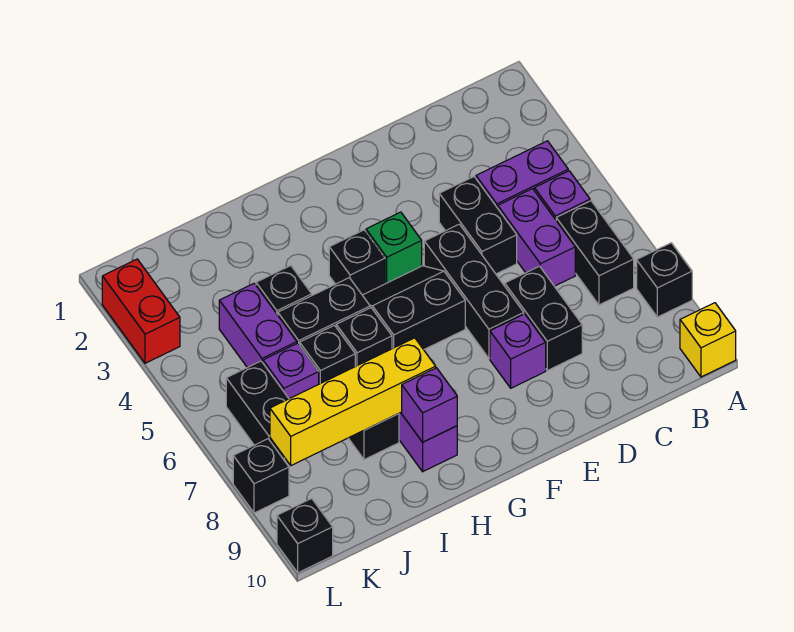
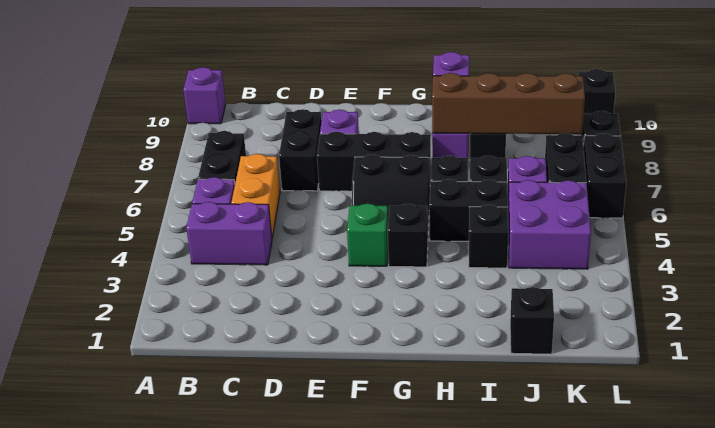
black brick A8 level 1 -> black brick J1 level 1
yellow brick A10 level 1 -> purple brick A10 level 1
purple brick C5:C6 level 1 -> orange brick C5:C6 level 1
black brick D4:D5 level 1 -> black brick L6:L7 level 1
black brick E5:E7 level 1 -> black brick E7:G7 level 1
yellow brick H8:K8 level 2 -> brown brick H8:K8 level 2
purple brick J4:J5 level 1 -> purple brick J4:K5 level 1
red brick L2:L3 level 1 -> none

